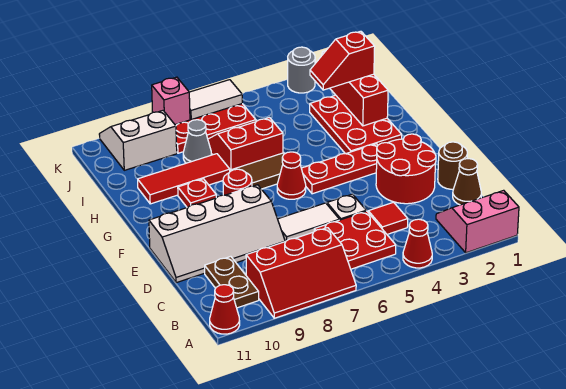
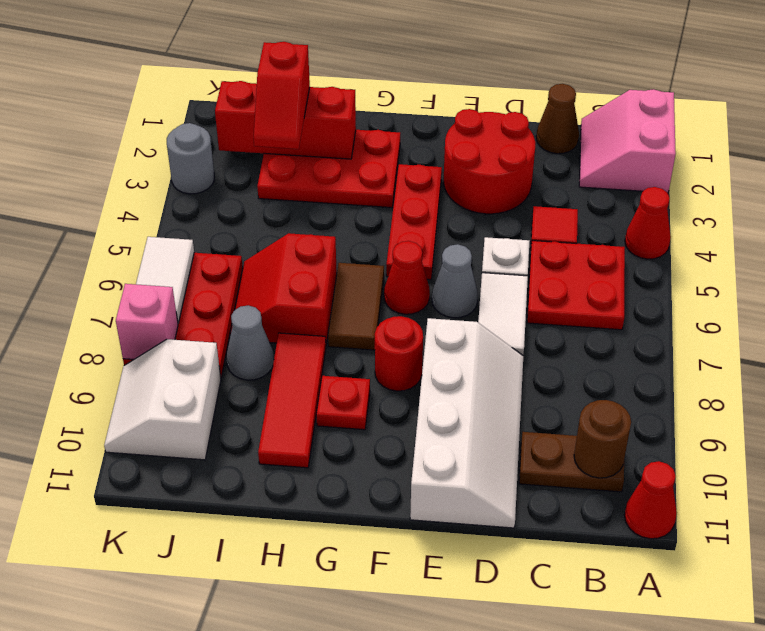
red slope A7:B9 level 1 top B -> none
brown round brick D1 level 1 -> brown round brick B10 level 2
none -> grey cone E6 level 1

